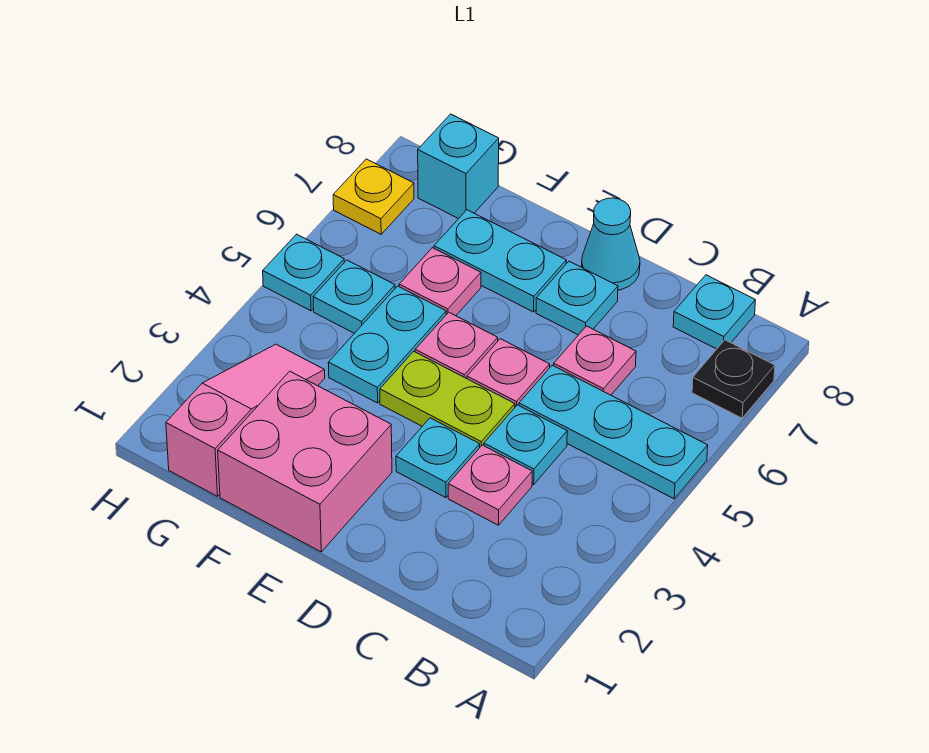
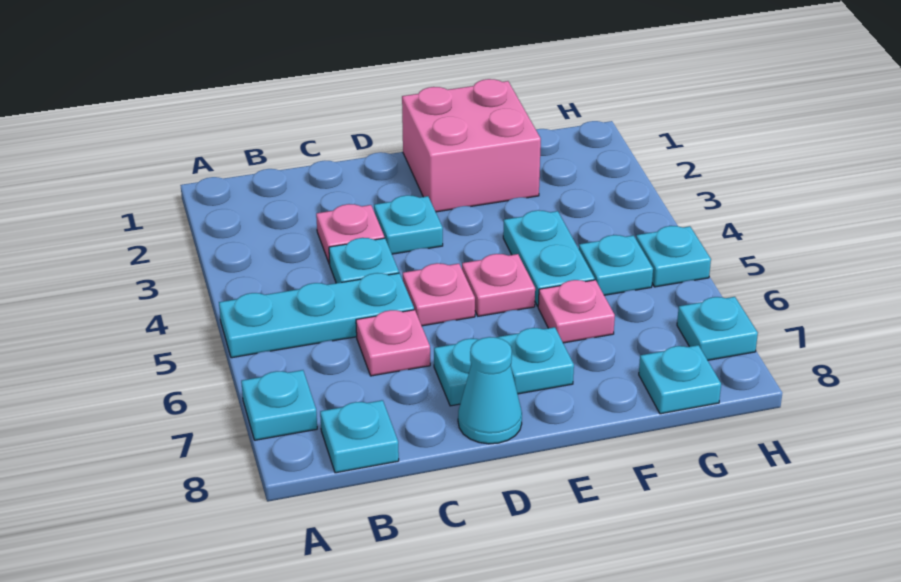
black plate A7 level 1 -> cyan plate A7 level 1
lime plate D4:E4 level 1 -> none
cyan plate E7:F7 level 1 -> cyan plate E7 level 1
pink slope G1:G3 level 1 top 1 -> none
cyan brick G8 level 1 -> cyan plate G8 level 1
yellow plate H7 level 1 -> cyan plate H7 level 1

